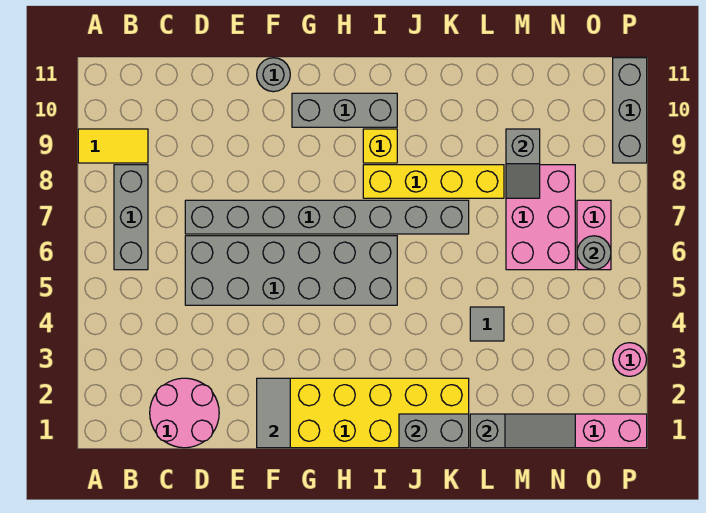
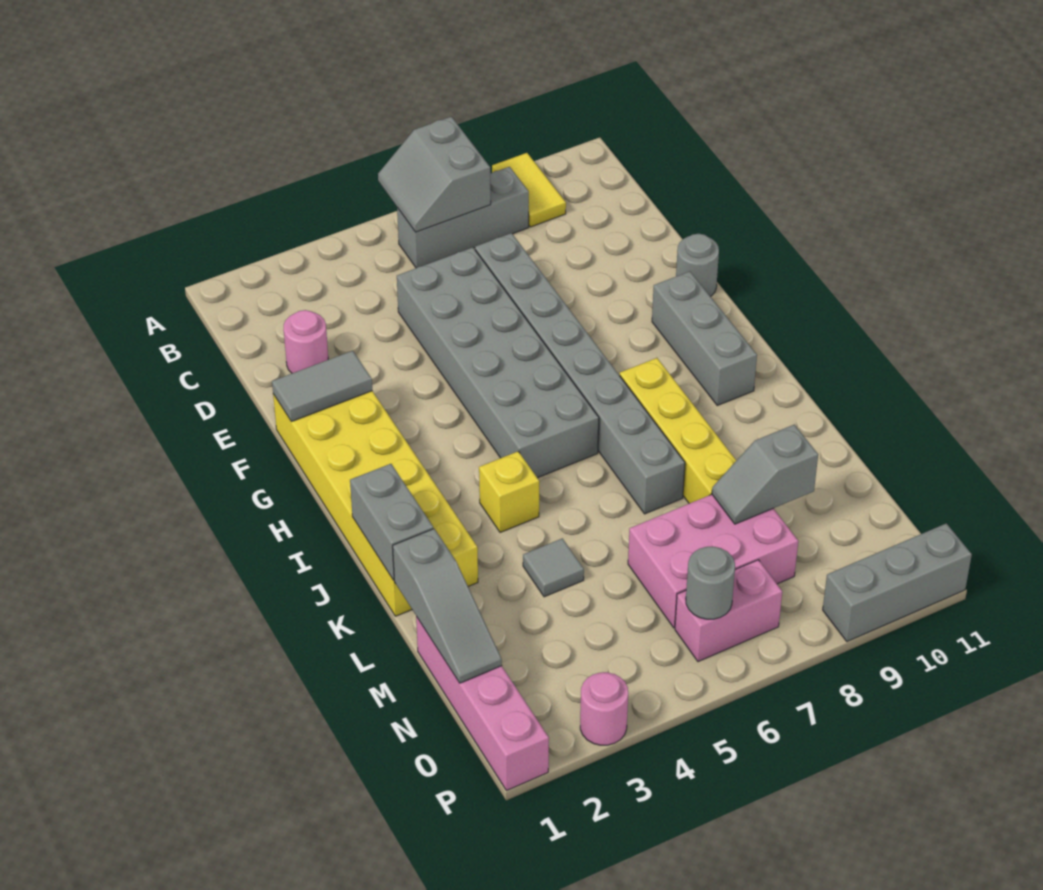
none -> grey slope A6:B7 level 2 top 7
pink round brick C1:D2 level 1 -> pink round brick D2 level 1
yellow brick I9 level 1 -> yellow brick J4 level 1

